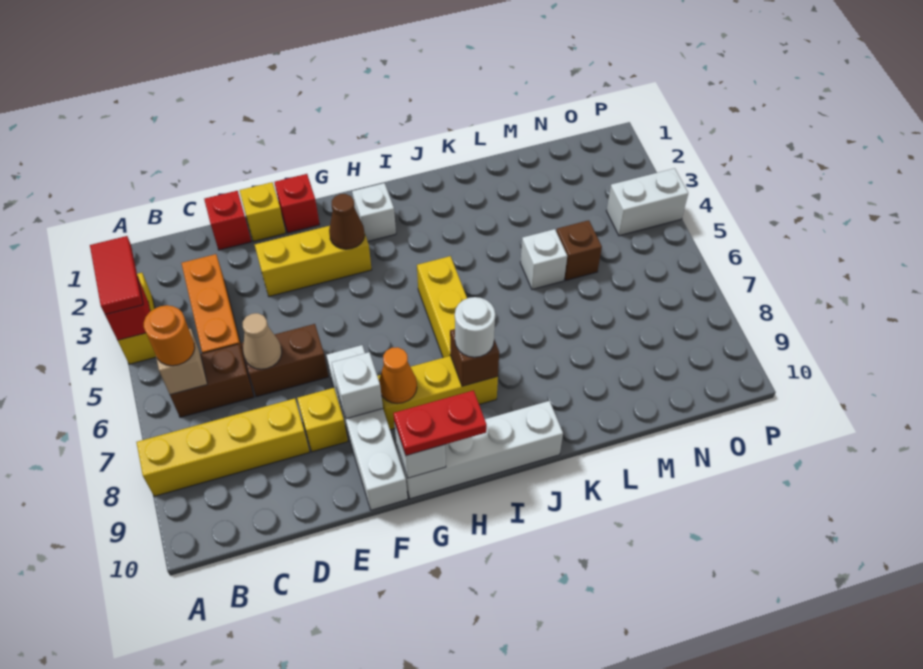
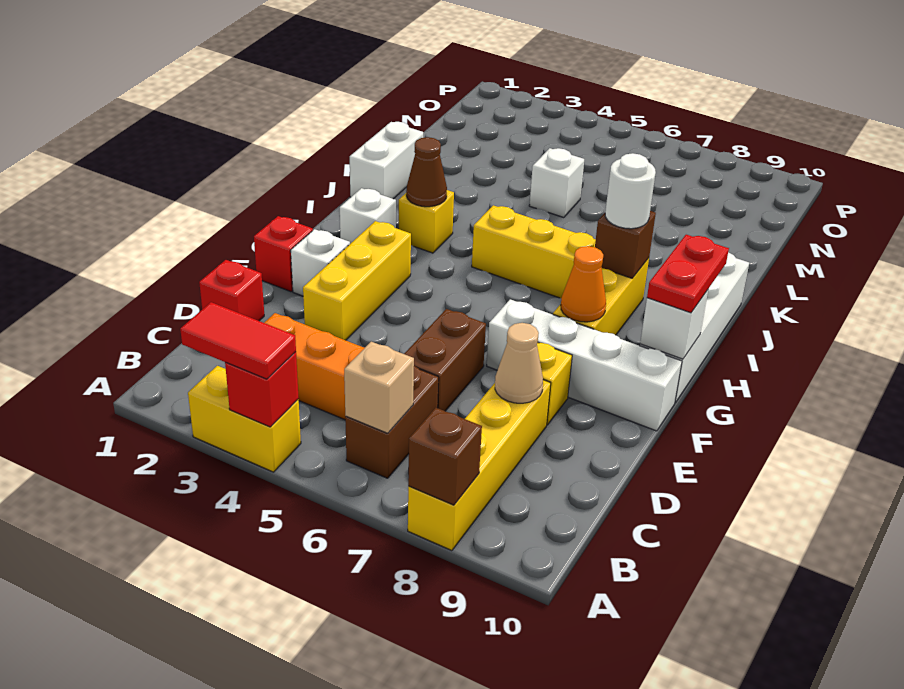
orange round brick B6 level 3 -> none
tan cone D6 level 2 -> tan cone D8 level 2
yellow brick E1 level 1 -> yellow brick I3 level 1
white brick F8 level 2 -> white brick F2 level 1
brown cone G3 level 2 -> brown cone I3 level 2
brown brick M5 level 1 -> brown brick A8 level 2
white brick O4:P4 level 1 -> white brick J1:K1 level 1

